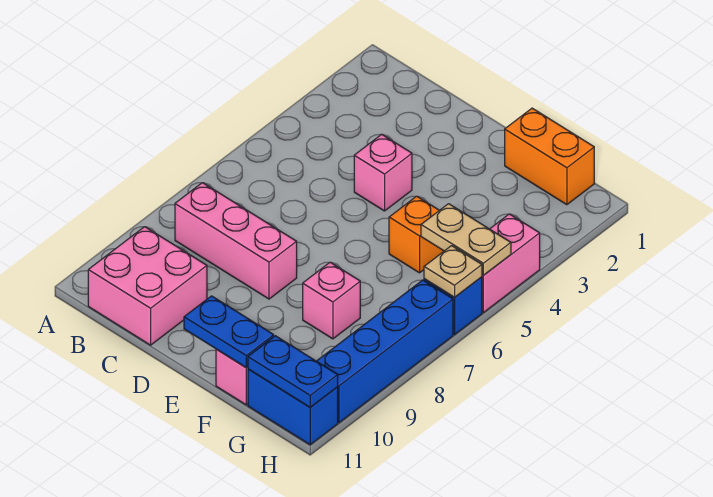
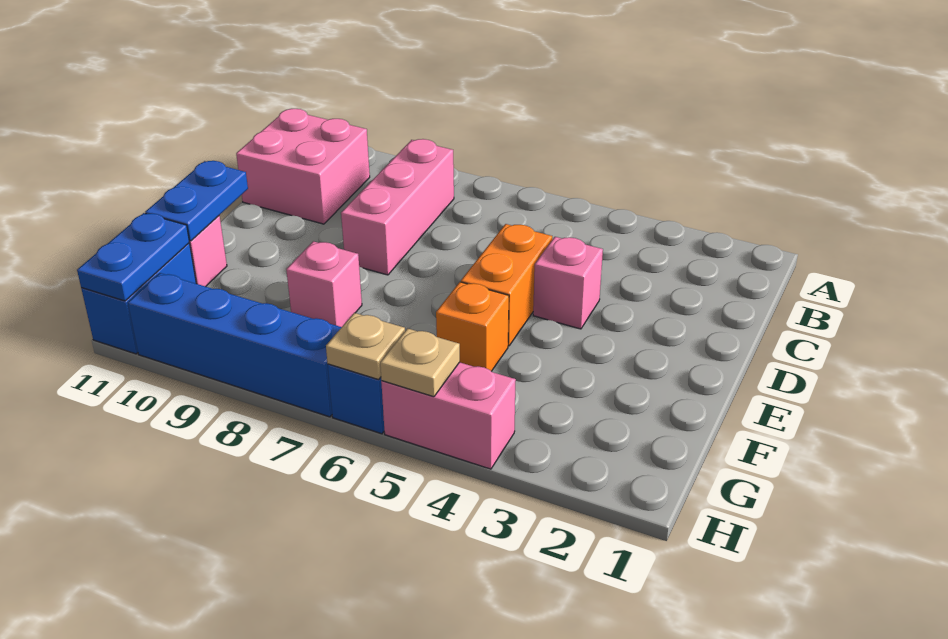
orange brick F1:G1 level 1 -> orange brick D5:E5 level 1
tan plate G5:H5 level 2 -> tan plate H5 level 2

